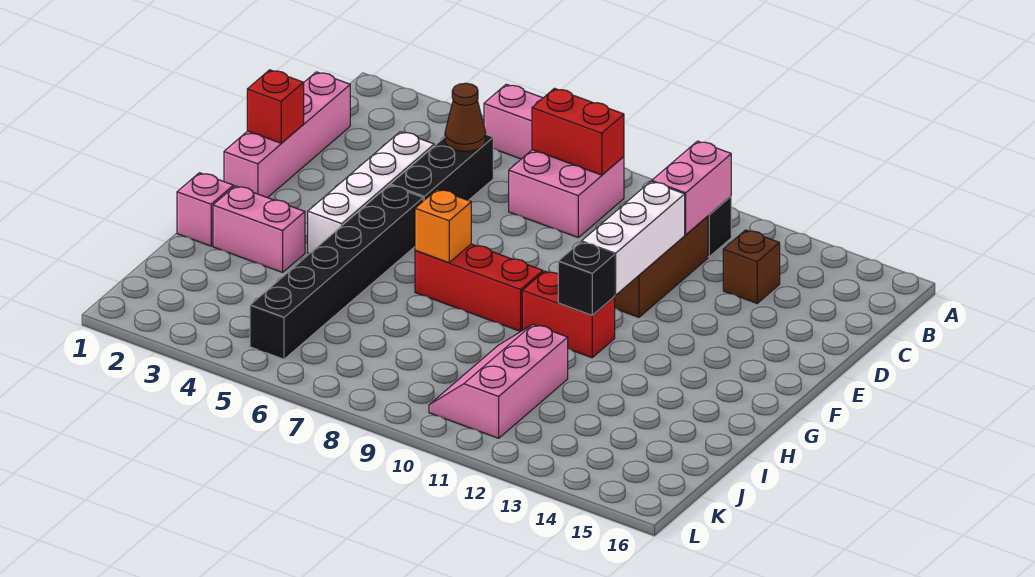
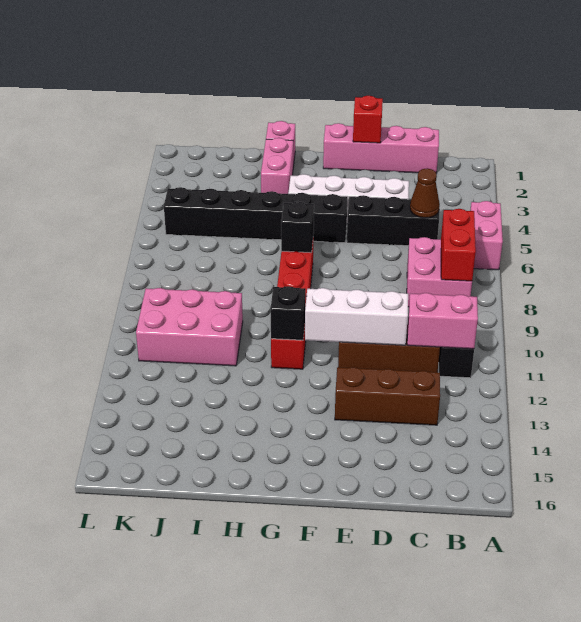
brown brick C13 level 1 -> brown brick C13:E13 level 1
orange brick G7 level 2 -> black brick G7 level 2
pink slope I10:K11 level 1 top 11 -> pink brick I10:K11 level 1

